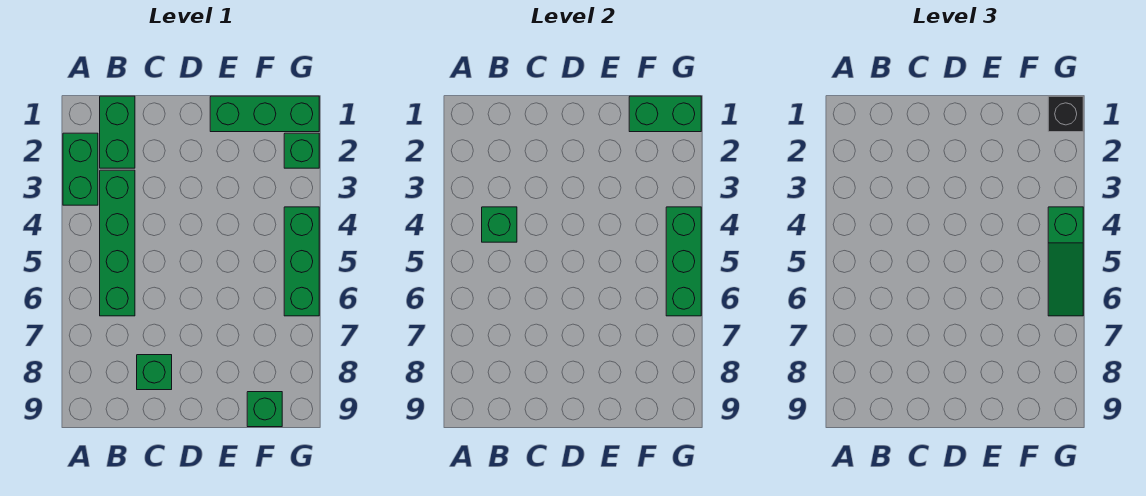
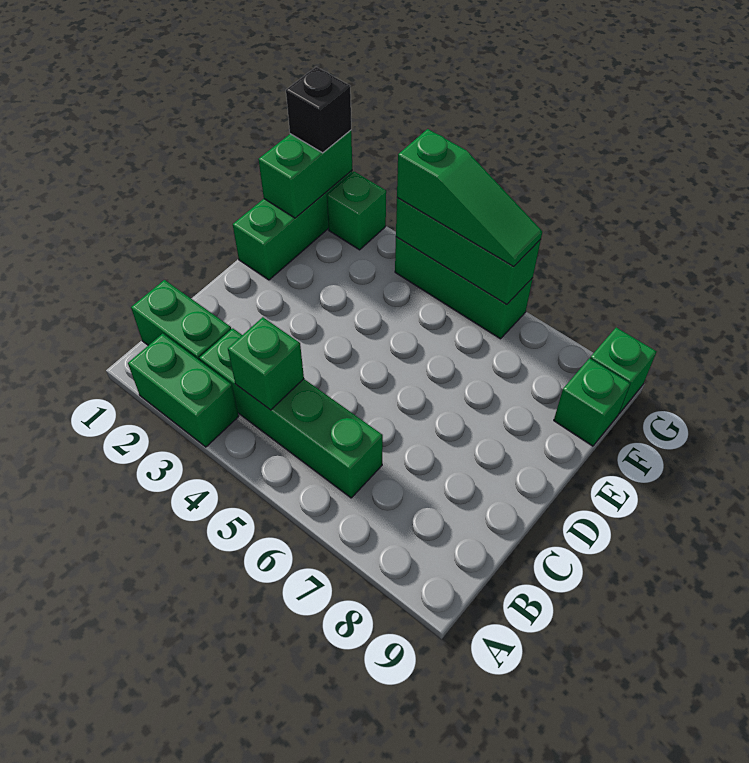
green brick C8 level 1 -> green brick G9 level 1

